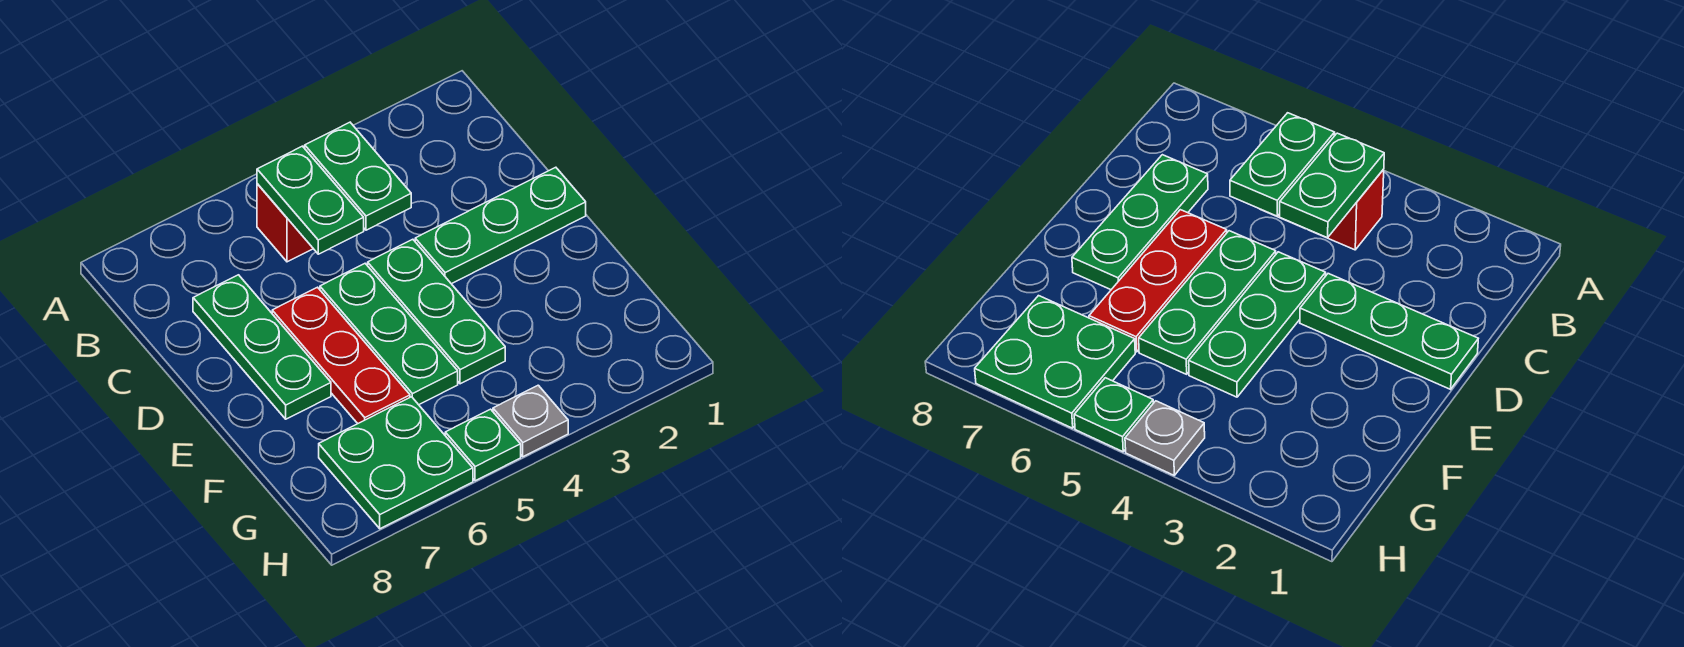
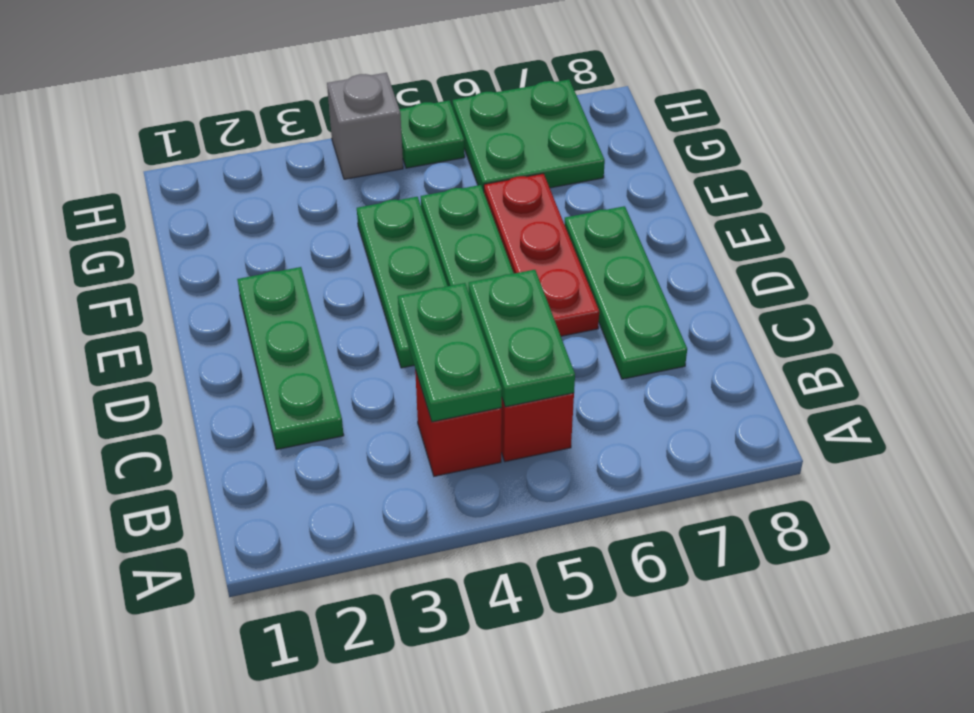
green plate D1:D3 level 1 -> green plate C2:E2 level 1
grey plate H4 level 1 -> grey brick H4 level 1

